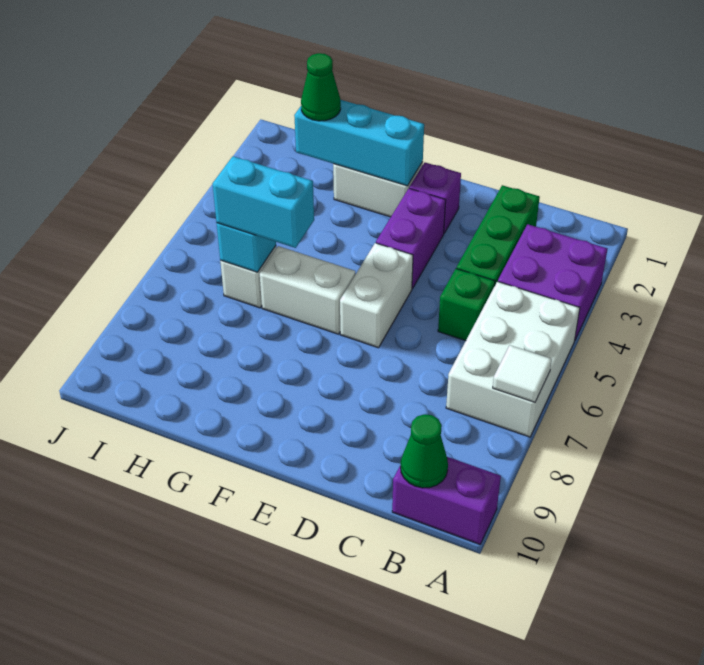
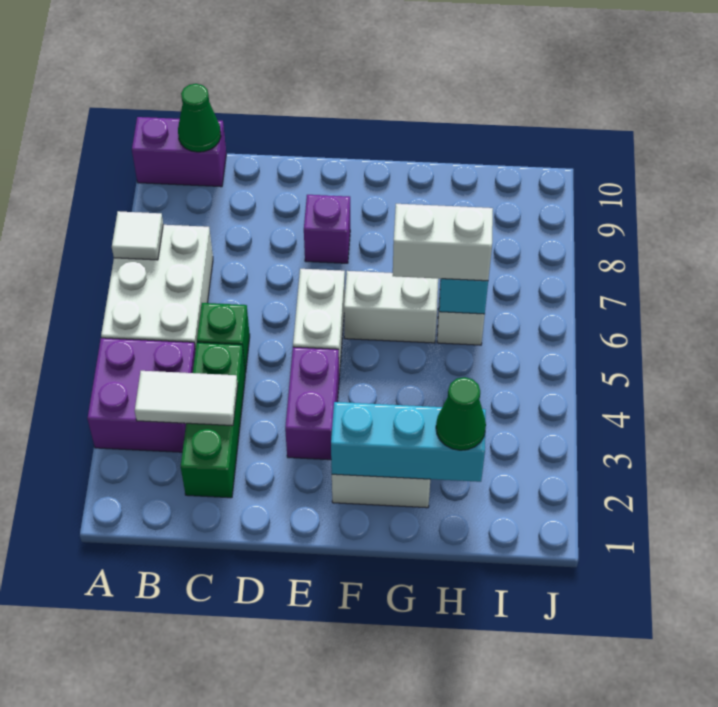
none -> white tile B3:C3 level 2
purple brick E2 level 1 -> purple brick E8 level 1
cyan brick G6:H6 level 3 -> white brick G6:H6 level 3

